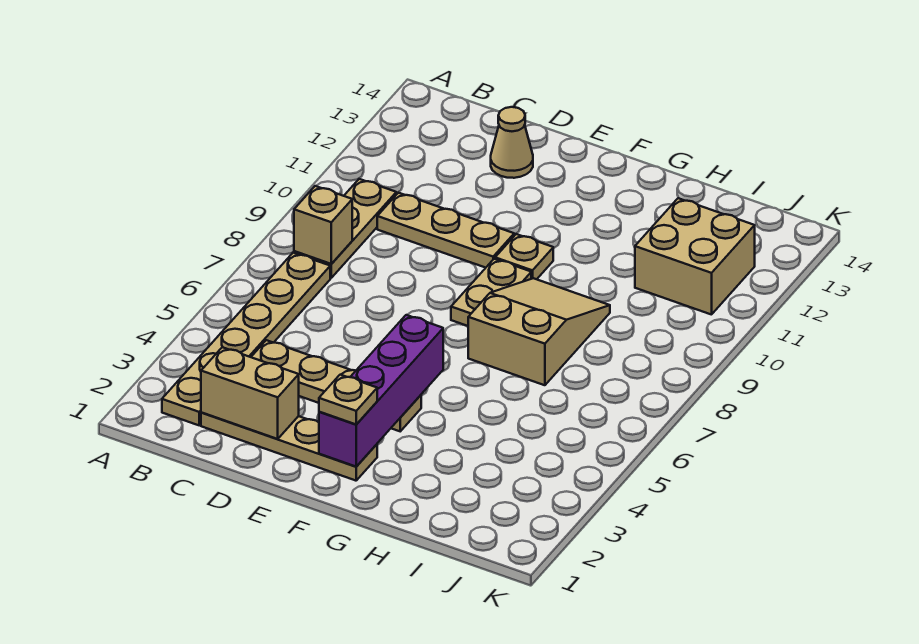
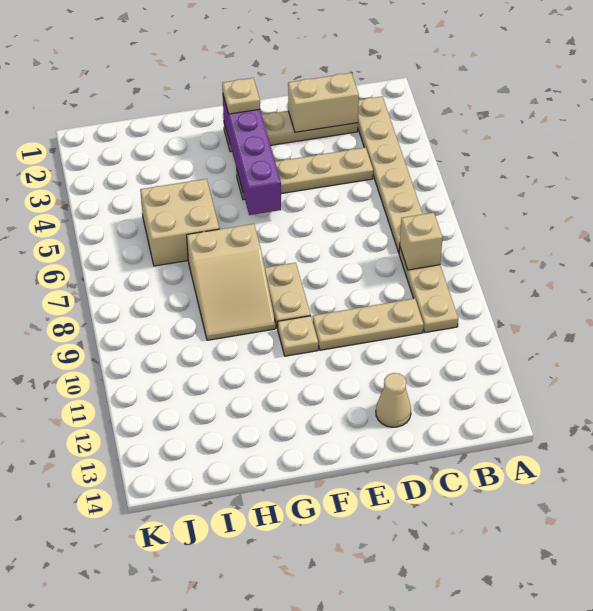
tan brick I11:J12 level 1 -> tan brick H5:I6 level 1

